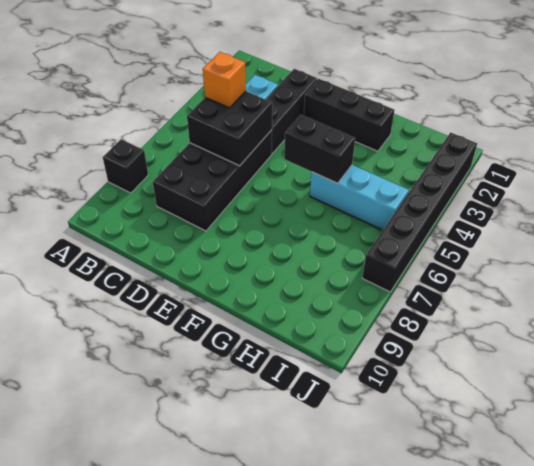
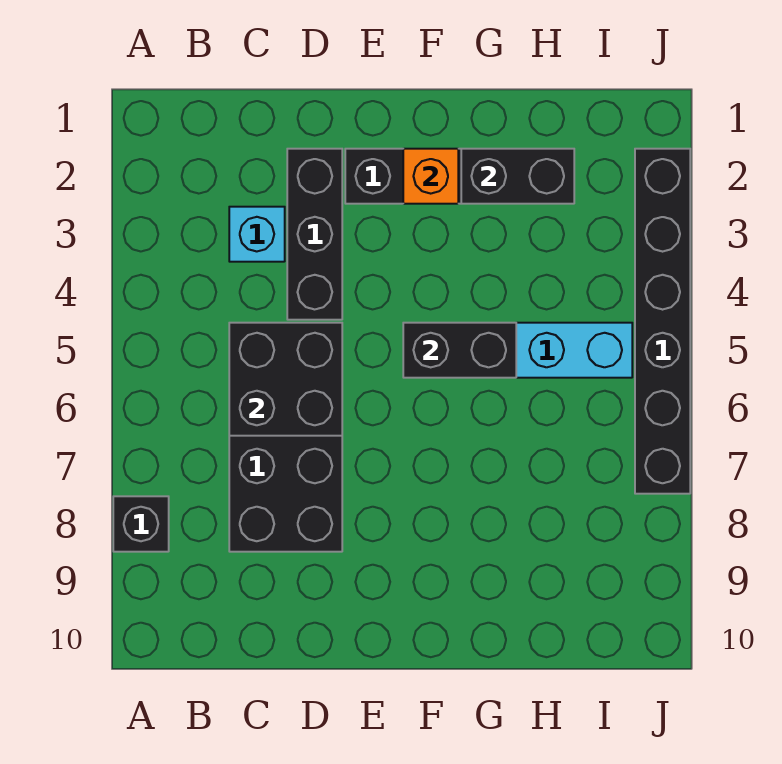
orange brick C5 level 3 -> orange brick F2 level 2
none -> black brick G2:H2 level 2

